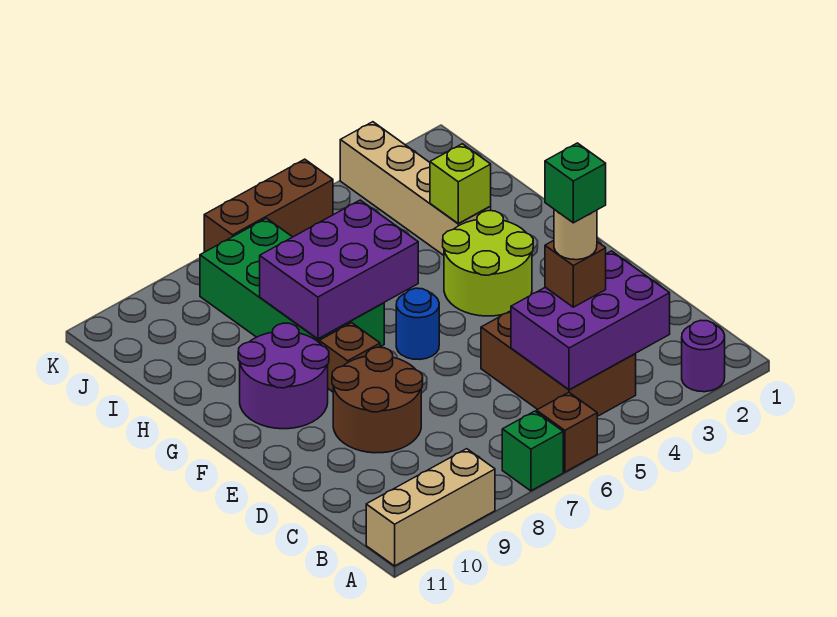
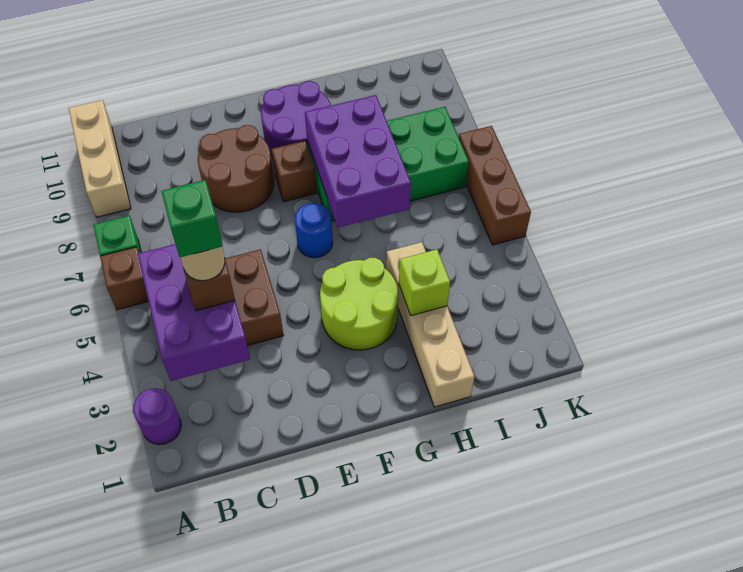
tan brick H3:K3 level 1 -> tan brick H1:H4 level 1

